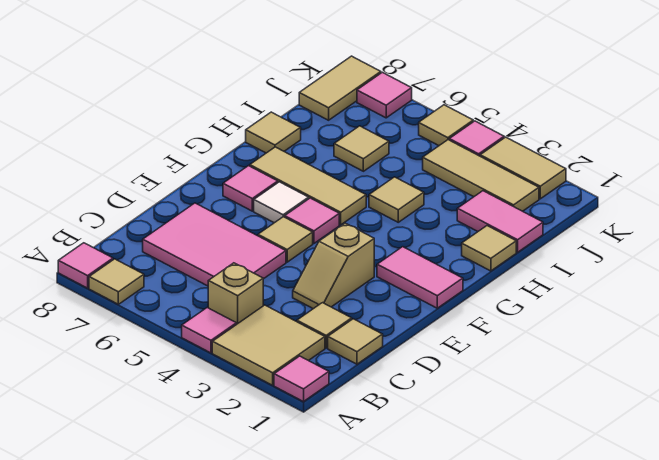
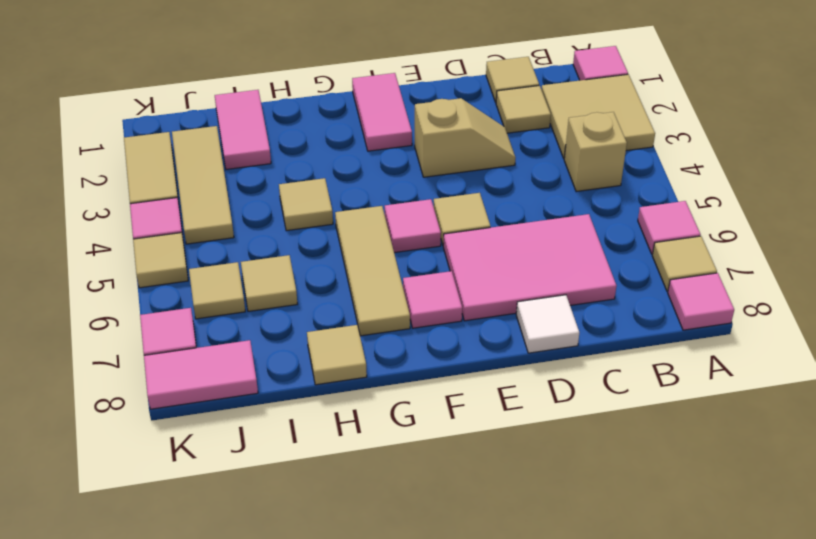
pink tile A4 level 1 -> pink tile A6 level 1
pink tile C5:D7 level 1 -> pink tile C6:E7 level 1
white tile F6 level 1 -> white tile D8 level 1
tan tile H1 level 1 -> tan tile J6 level 1
tan tile J8:K8 level 1 -> pink tile J8:K8 level 1

